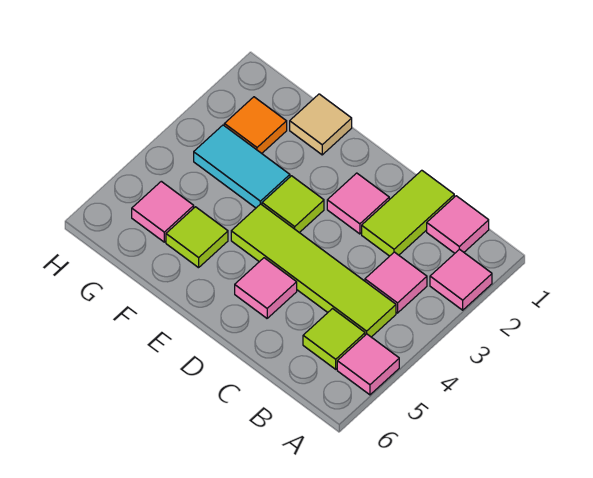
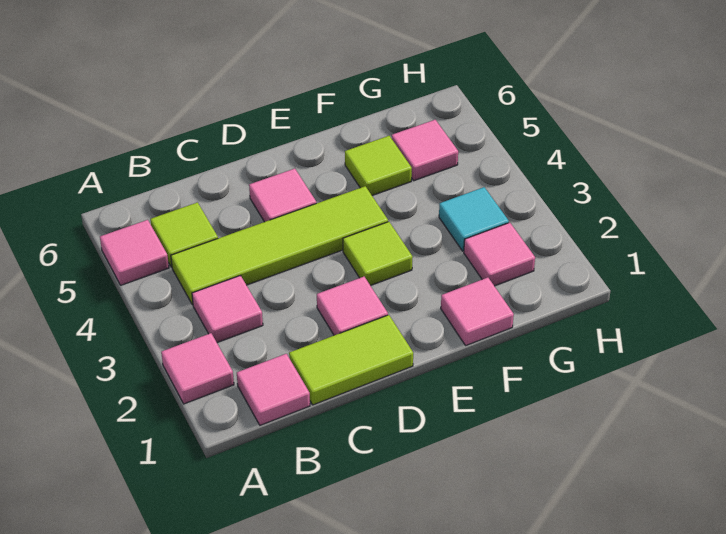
lime tile C1:C2 level 1 -> lime tile C1:D1 level 1
tan tile F1 level 1 -> pink tile F1 level 1
cyan tile F3:G3 level 1 -> cyan tile G3 level 1
orange tile G2 level 1 -> pink tile G2 level 1

